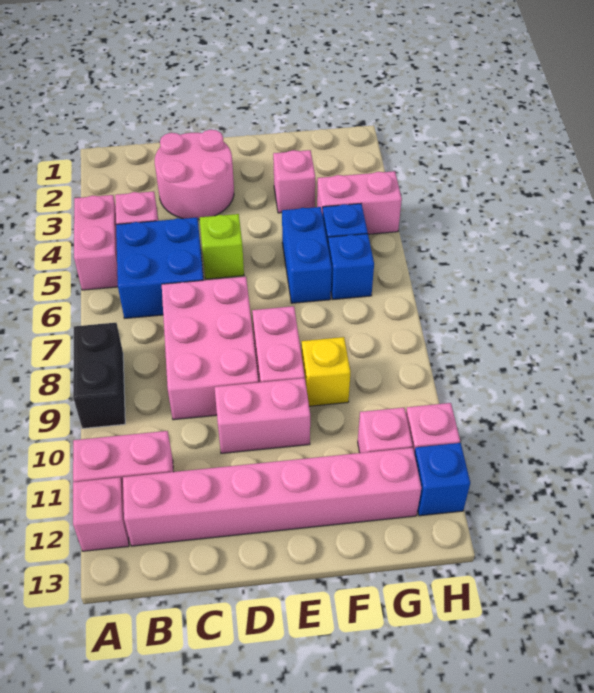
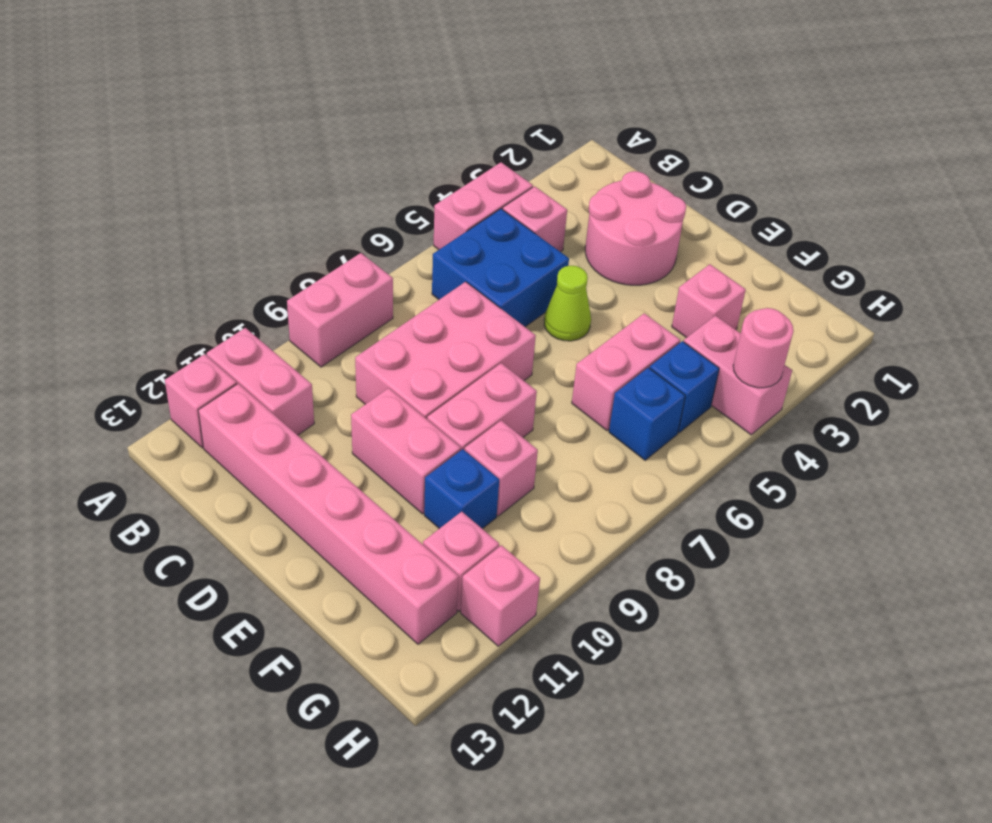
black brick A8:A9 level 1 -> pink brick A8:A9 level 1
lime brick D5 level 1 -> lime cone D5 level 1
blue brick F5:F6 level 1 -> pink brick F5:F6 level 1
yellow brick F9 level 1 -> pink brick F9 level 1
none -> pink round brick H4 level 2
blue brick H12 level 1 -> blue brick F10 level 1

